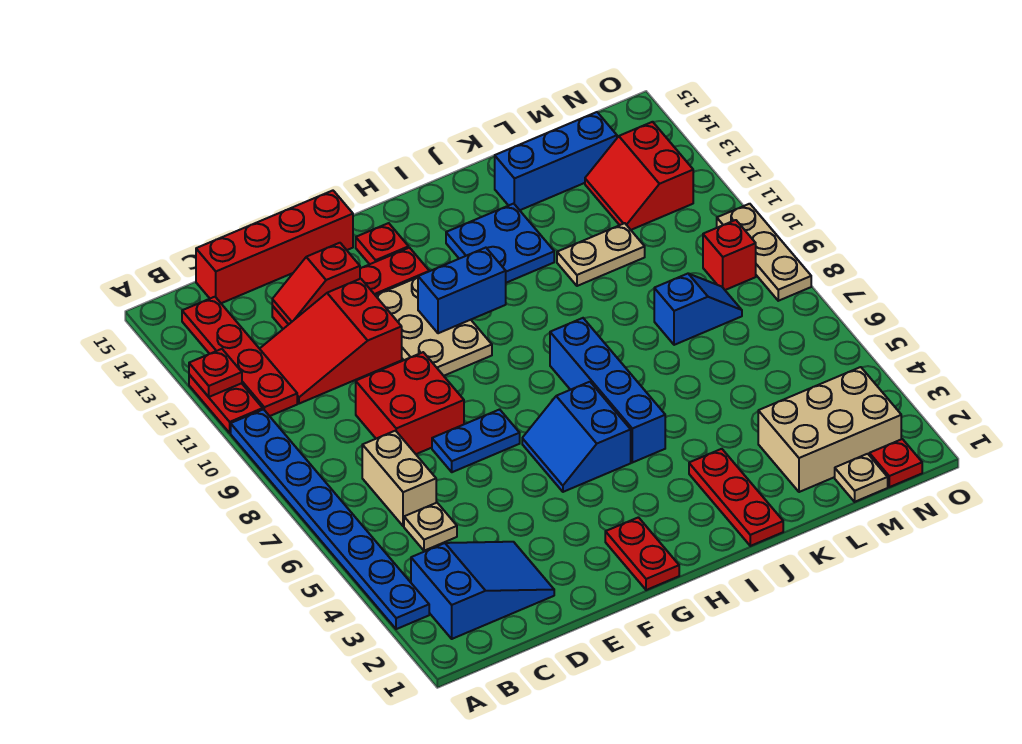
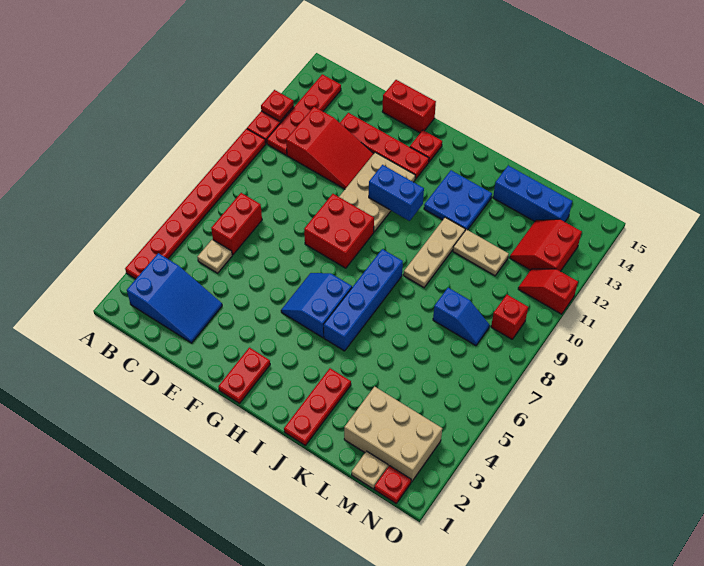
blue plate A3:A10 level 1 -> red plate A3:A10 level 1
tan brick C6:C7 level 1 -> red brick C6:C7 level 1
red slope C11:E12 level 1 top E -> red slope C11:E12 level 1 top C
red brick C15:F15 level 1 -> red brick E15:F15 level 1
red brick D8:E9 level 1 -> red brick F8:G9 level 1
red slope D13:E13 level 2 top E -> red slope N11:O11 level 1 top O
blue plate E7:F7 level 1 -> none
tan plate O8:O10 level 1 -> tan plate J9:J11 level 1

